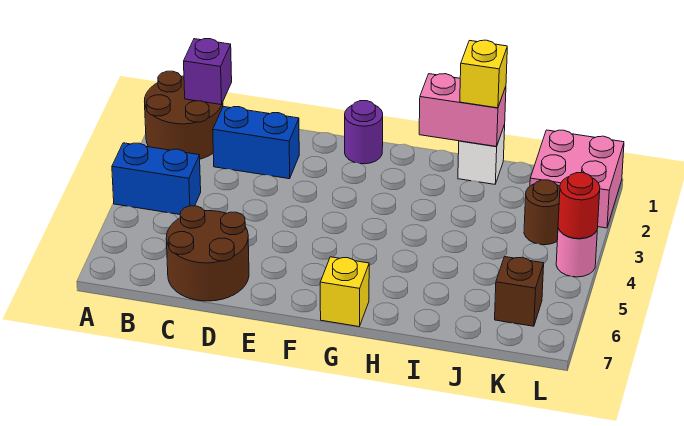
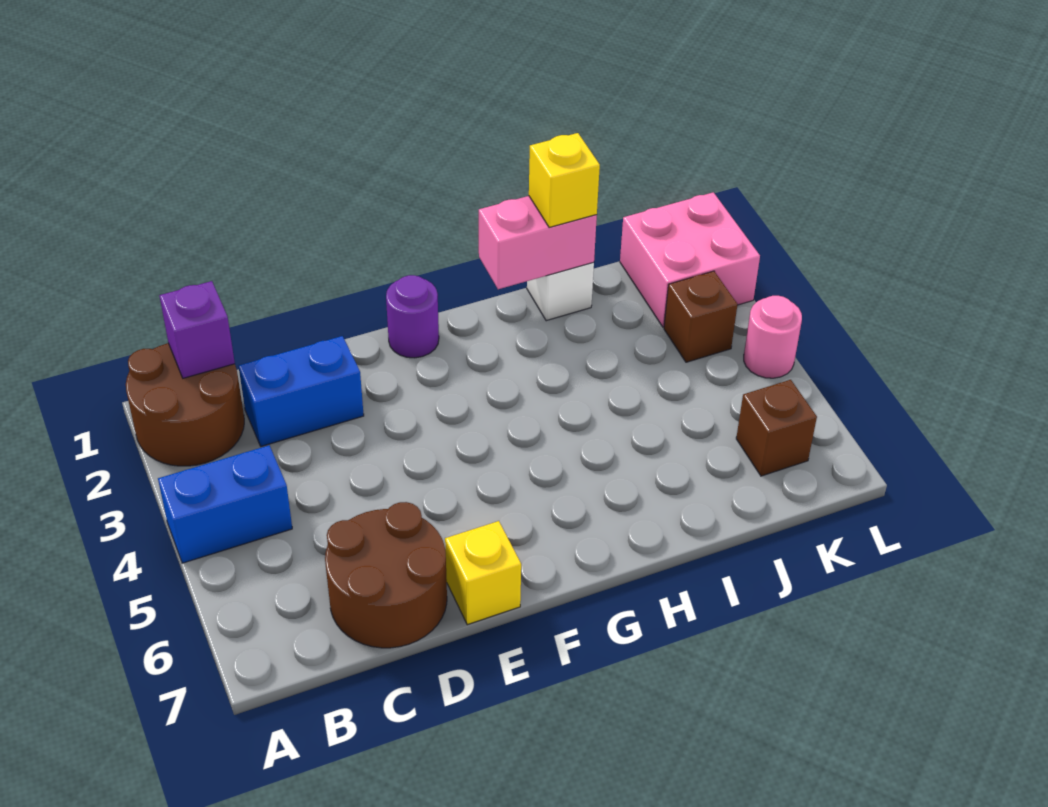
yellow brick G7 level 1 -> yellow brick E7 level 1
brown round brick K3 level 1 -> brown brick K3 level 1
red round brick L4 level 2 -> none

